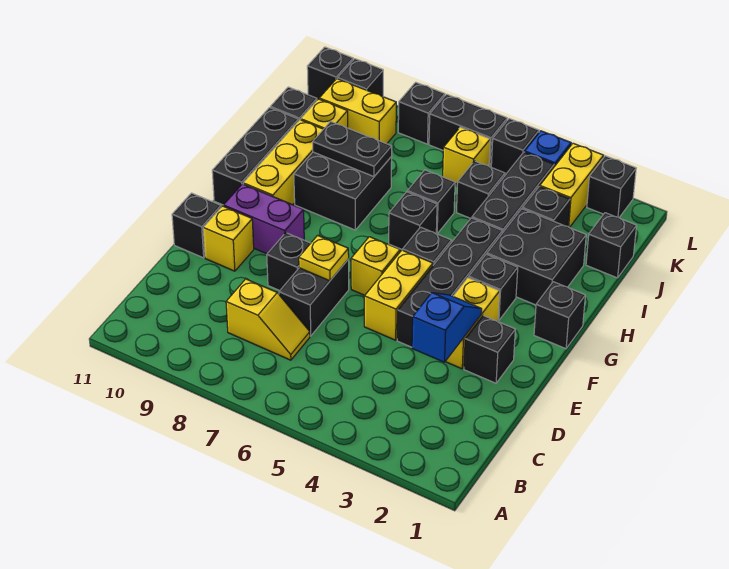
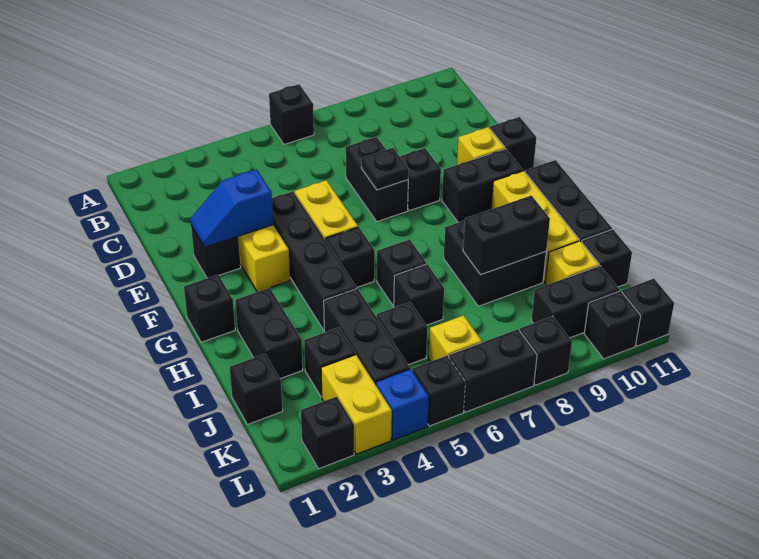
yellow slope C7:C8 level 1 top 8 -> none
blue slope D3:E3 level 2 top D -> blue slope E2:E3 level 2 top 3
yellow plate E7 level 2 -> black plate E7 level 2
yellow brick F6 level 1 -> none
purple brick F9:F10 level 1 -> black brick F9:F10 level 1
black brick G3 level 1 -> black brick A6 level 1
black brick H2:I3 level 1 -> black brick H2:I2 level 1
black plate I8:I9 level 2 -> black brick I8:I9 level 2
yellow brick K9:K10 level 1 -> black brick K9:K10 level 1

